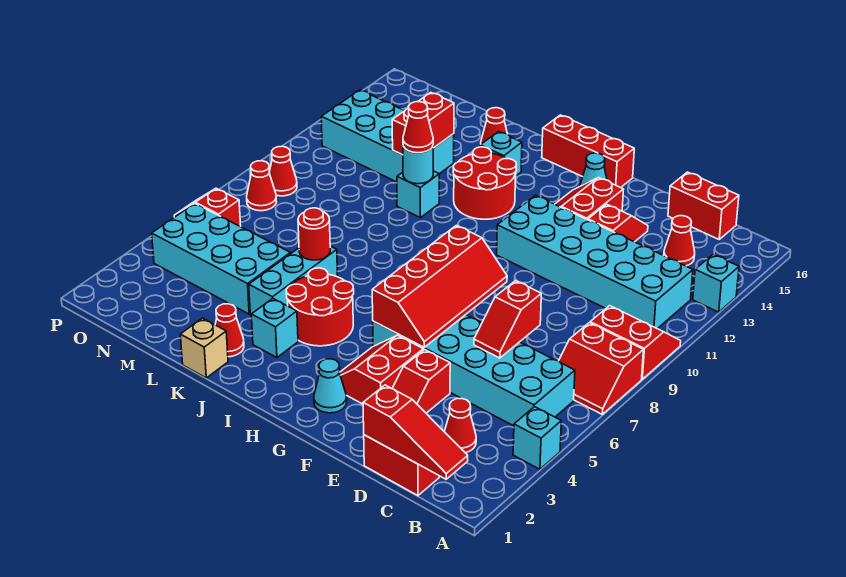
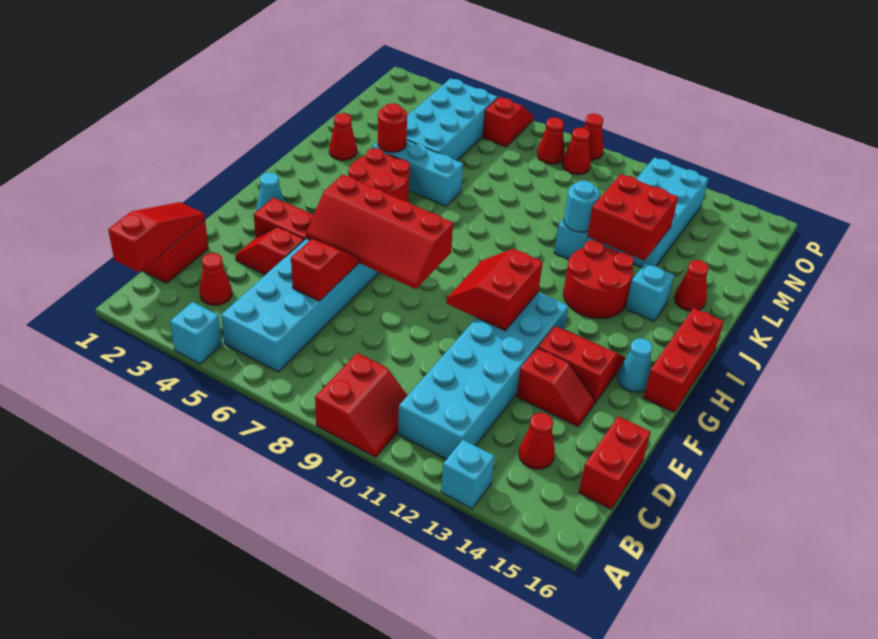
red slope A7:B8 level 1 top 8 -> red slope F10:G11 level 2 top 11
red slope B1:D1 level 2 top D -> red slope B1:D1 level 2 top B
red slope D6:D7 level 2 top 7 -> red slope D6:E6 level 2 top D
cyan brick J3 level 1 -> none
tan brick K1 level 1 -> none
red round brick K6 level 2 -> red round brick K4 level 2
red cone K11 level 3 -> red cone P9 level 1
red brick L12:L13 level 2 -> red brick K12:L13 level 2

